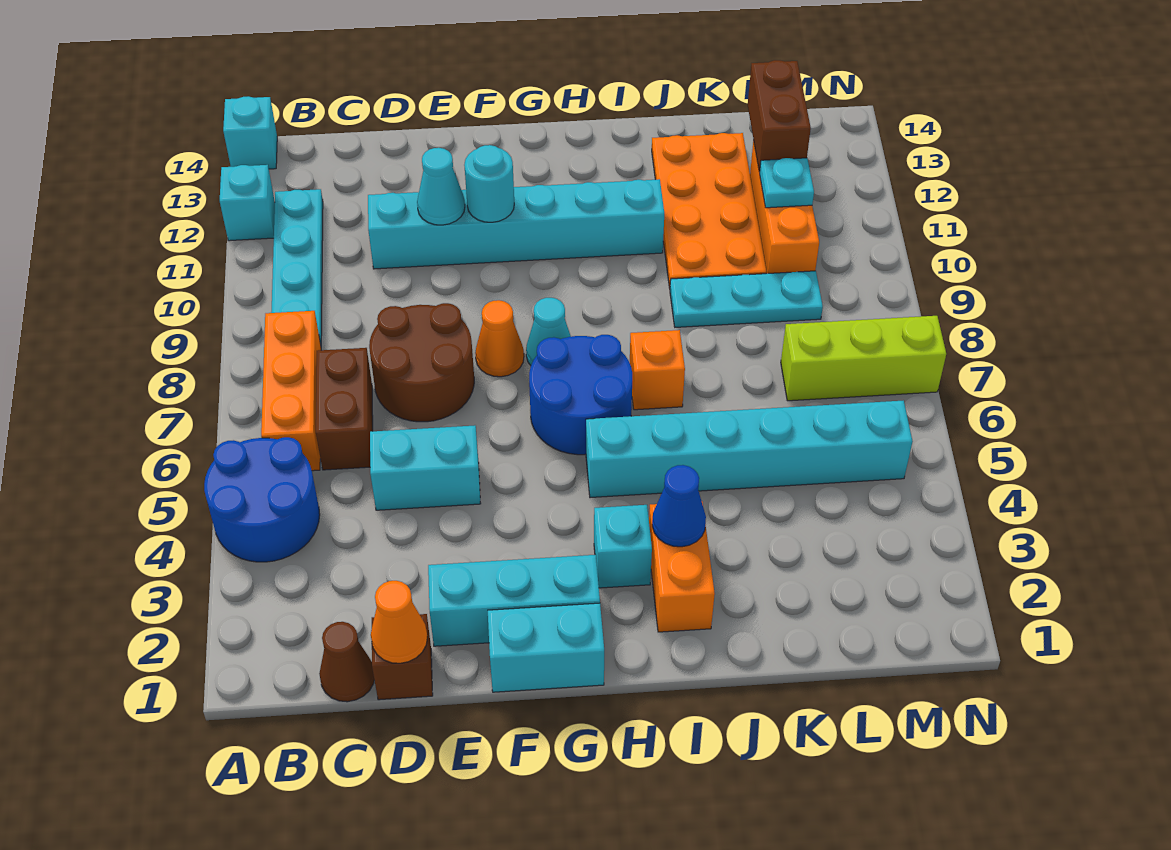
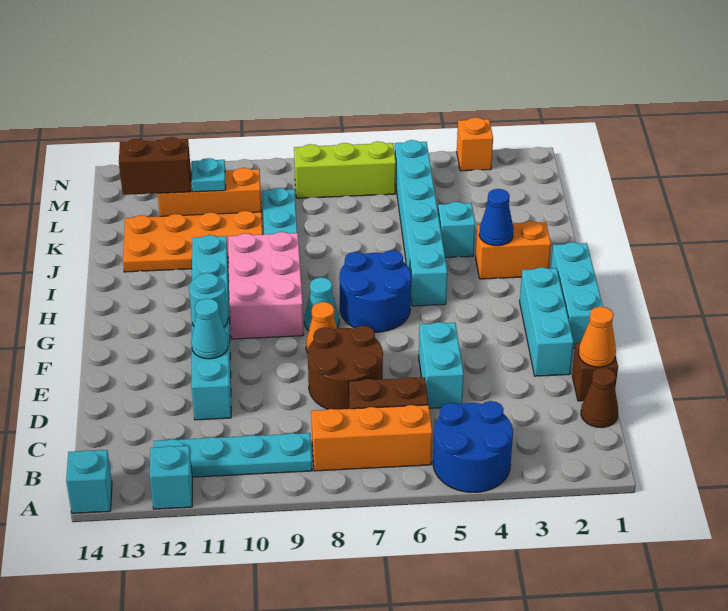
cyan brick F1:G1 level 1 -> cyan brick F1:H1 level 1
none -> pink brick G9:I10 level 1
cyan brick H3 level 1 -> cyan brick J4 level 1
orange brick I7 level 1 -> orange brick N3 level 1
lime brick L7:N7 level 1 -> lime brick M6:M8 level 1

